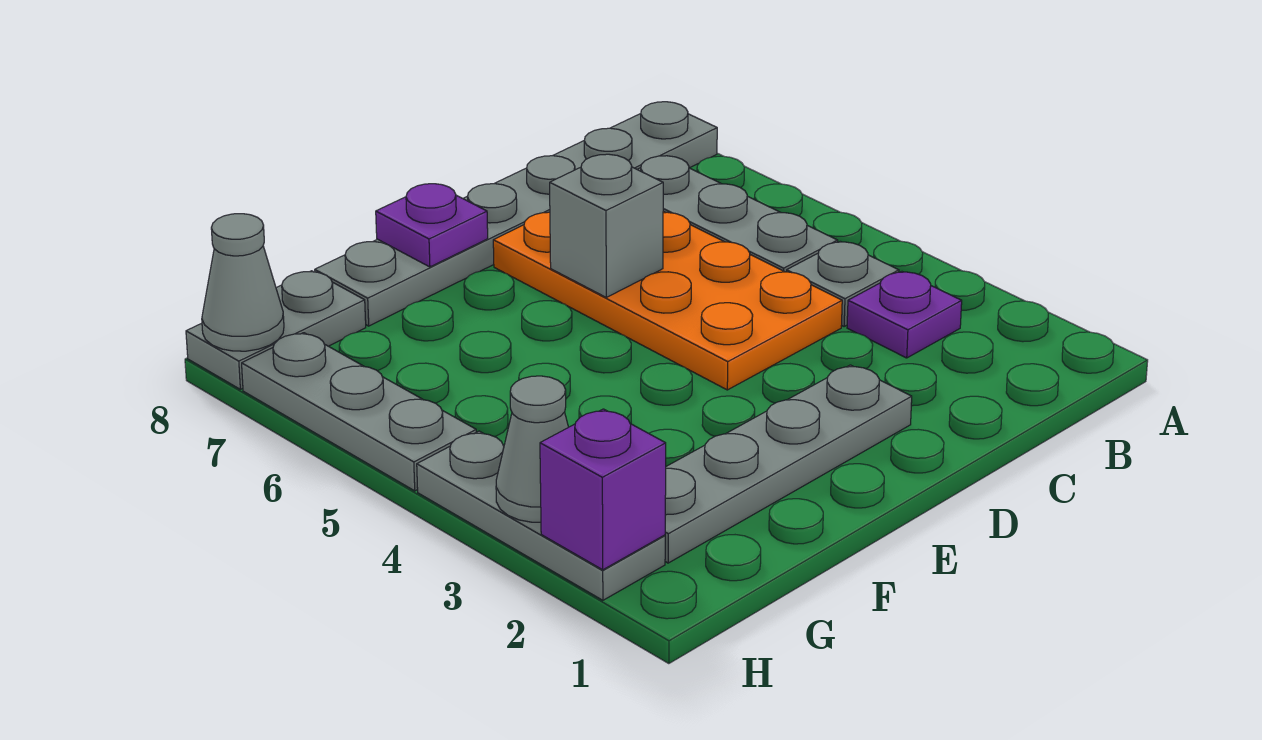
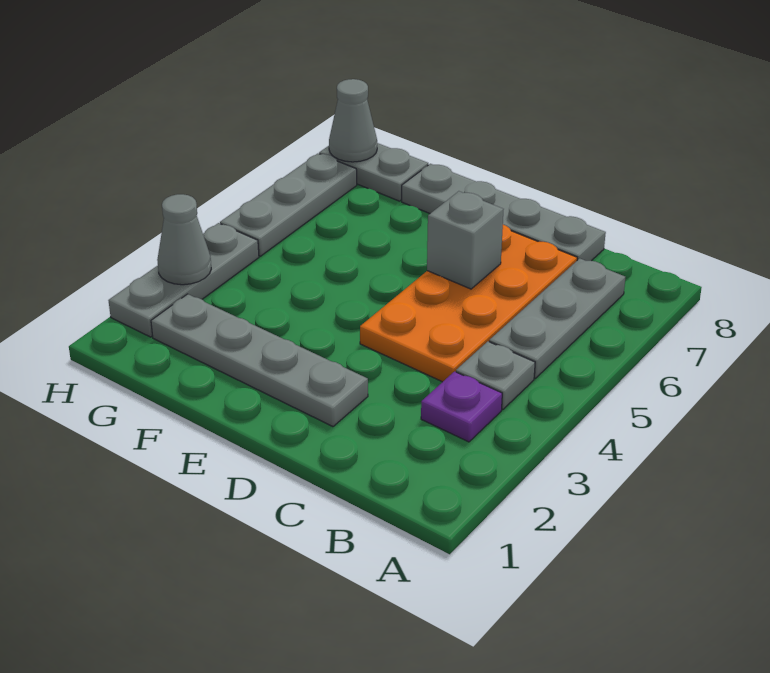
grey plate A8:F8 level 1 -> grey plate C8:F8 level 1
purple plate E8 level 2 -> none
purple brick H2 level 2 -> none

